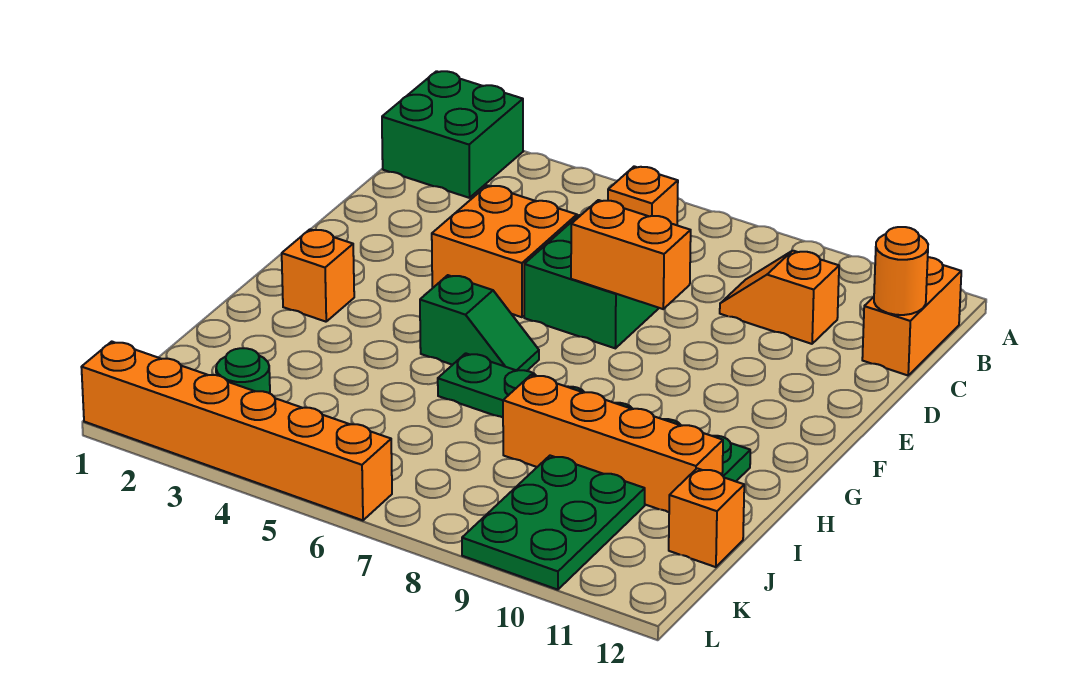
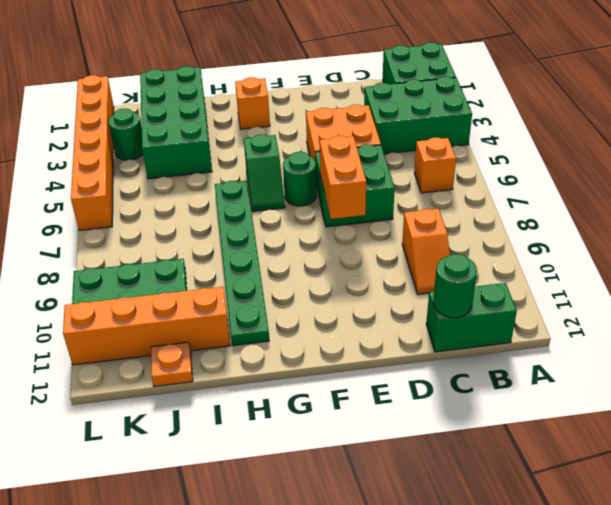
none -> green brick A3:C4 level 1
orange brick B12:C12 level 1 -> green brick B12:C12 level 1
orange slope C9:C10 level 1 top 10 -> orange slope C9:C10 level 1 top 9
orange round brick C12 level 2 -> green round brick C12 level 2
none -> green round brick F6 level 1
none -> green brick I1:J4 level 1
orange brick I8:I11 level 1 -> orange brick I11:L11 level 1
orange brick J12 level 1 -> orange plate J12 level 1

